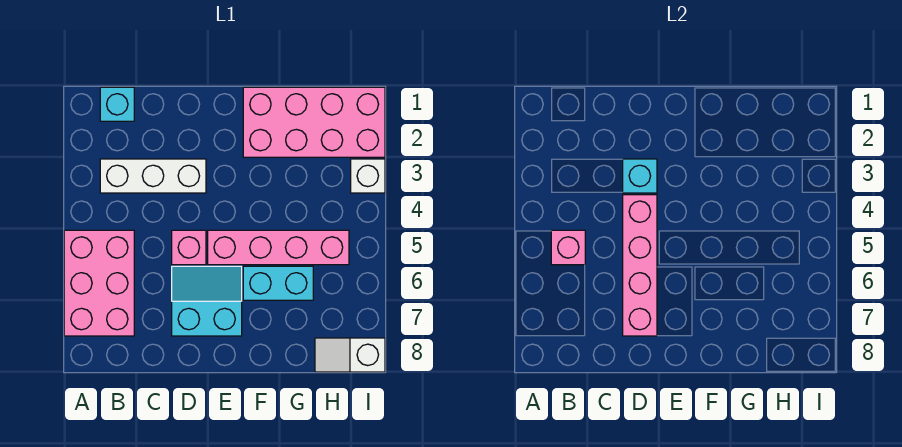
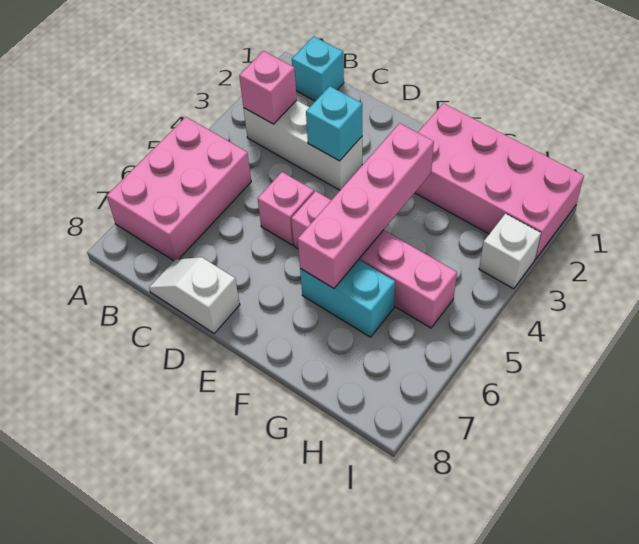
pink brick B5 level 2 -> pink brick B3 level 2
pink brick D4:D7 level 2 -> pink brick F3:F6 level 2
cyan slope D6:E7 level 1 top 7 -> none
white slope H8:I8 level 1 top I -> white slope C8:D8 level 1 top D

